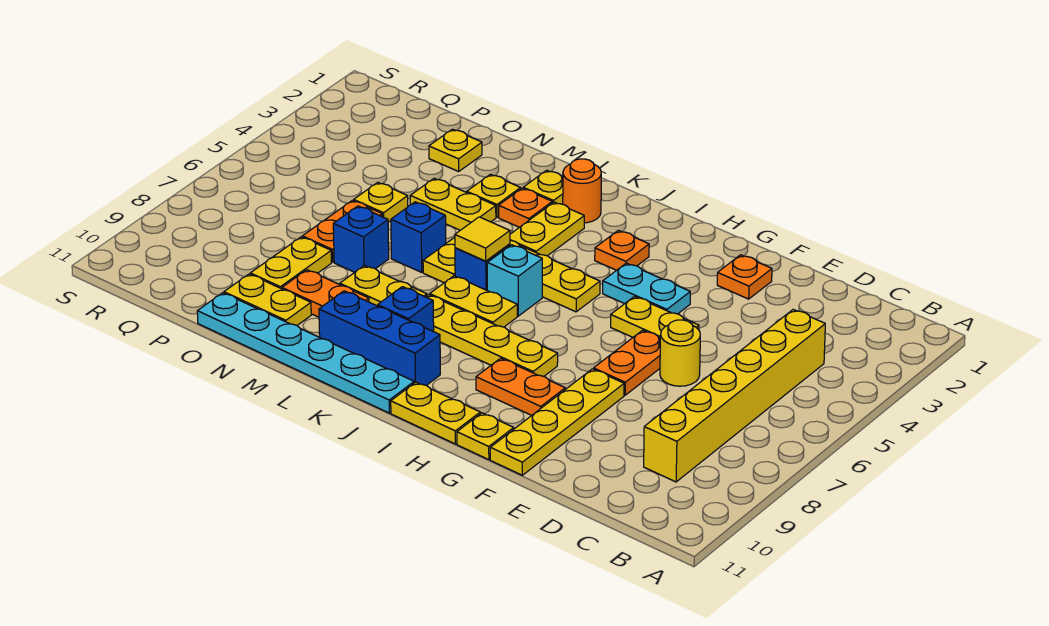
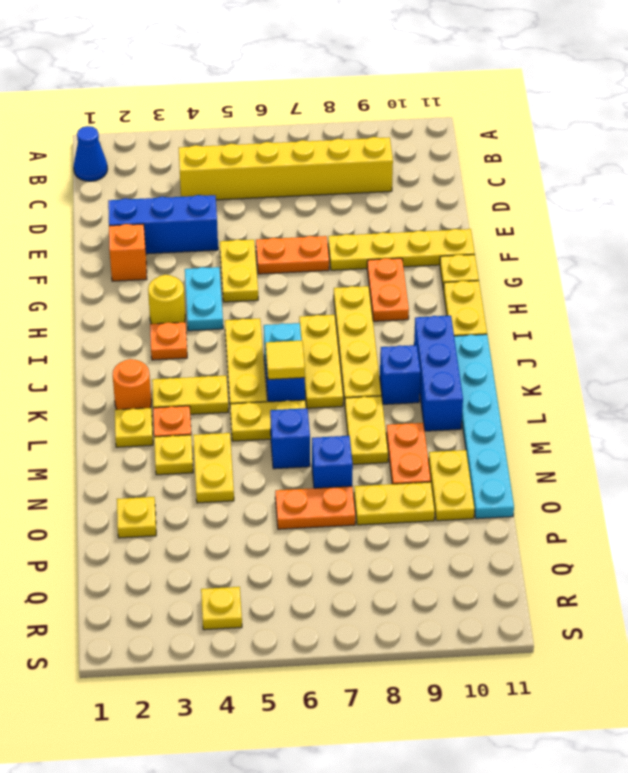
none -> blue cone B1 level 1
none -> blue brick E2:E4 level 1
yellow round brick E6 level 1 -> yellow round brick H3 level 1
orange plate F2 level 1 -> orange brick F2 level 1
yellow plate J7:K7 level 1 -> yellow plate I7:K7 level 1
yellow plate O5 level 1 -> yellow plate R4 level 1

